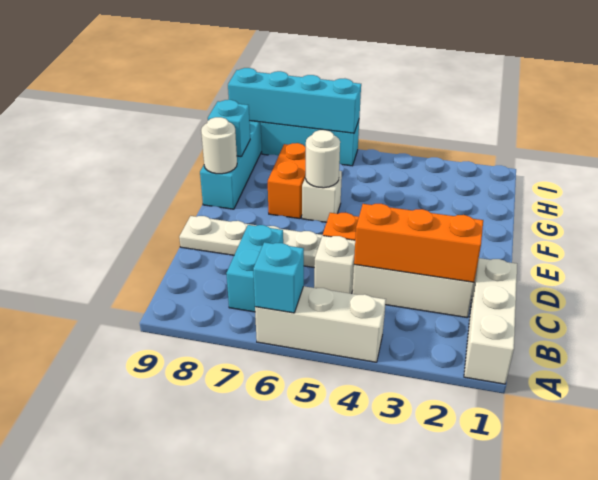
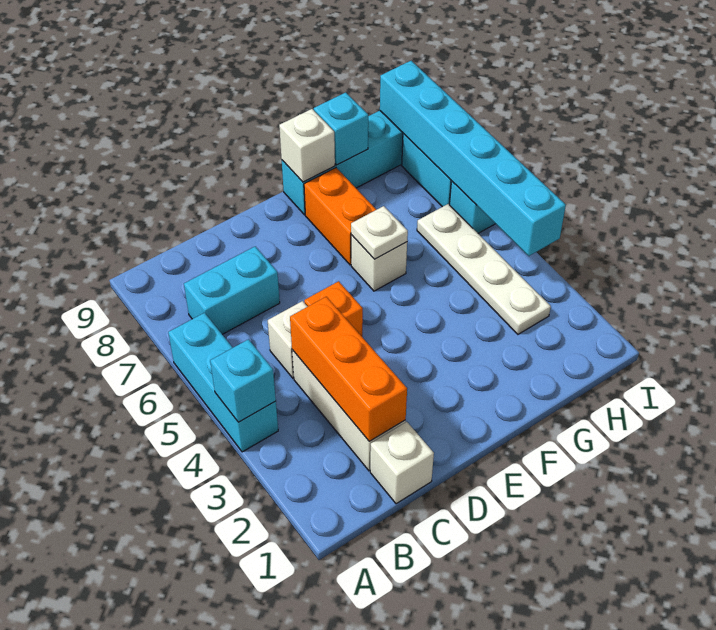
white brick A1:C1 level 1 -> white brick C1 level 1
white brick A4:A6 level 1 -> cyan brick A4:A6 level 1
cyan brick A6 level 2 -> cyan brick A4 level 2
white plate D6:D9 level 1 -> white plate H3:H6 level 1
white round brick F6 level 2 -> white plate F6 level 2
orange brick F7:G7 level 1 -> orange brick F7:F8 level 1
white round brick F9 level 2 -> white brick F9 level 2
cyan brick I6:I9 level 2 -> cyan brick I4:I9 level 2

